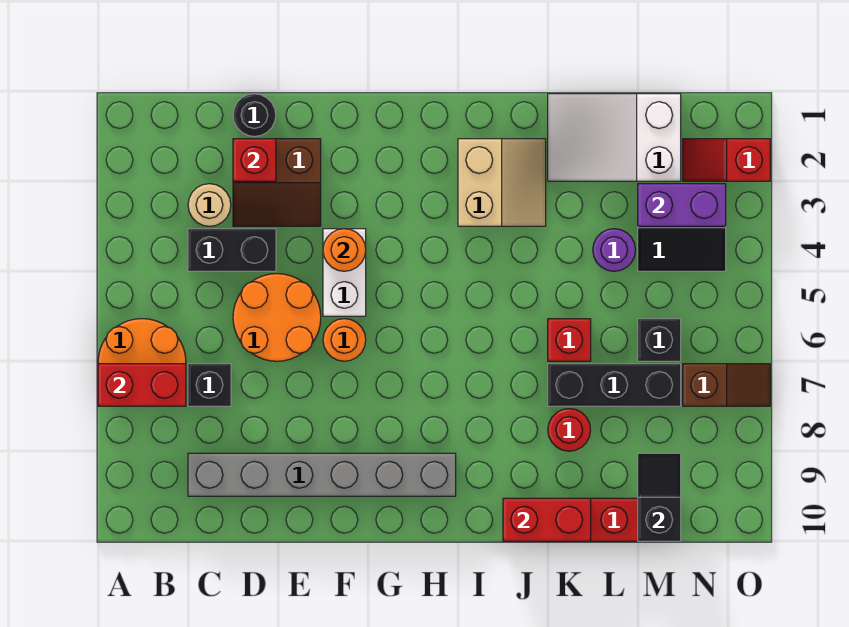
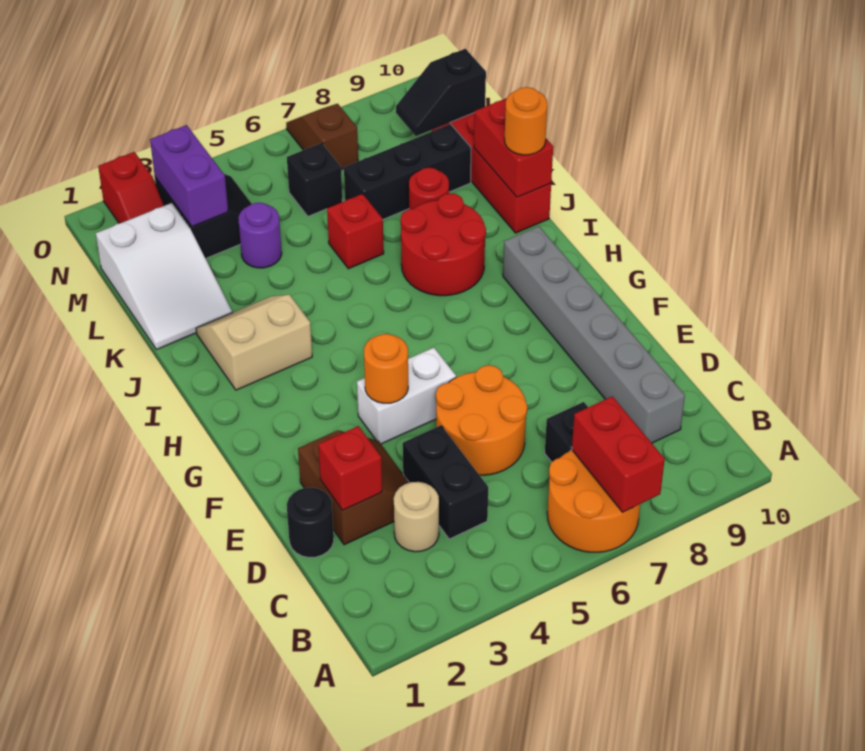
orange round brick F6 level 1 -> orange round brick J10 level 3
none -> red round brick I7:J8 level 1
black brick K7:M7 level 1 -> black brick L7:L9 level 1

